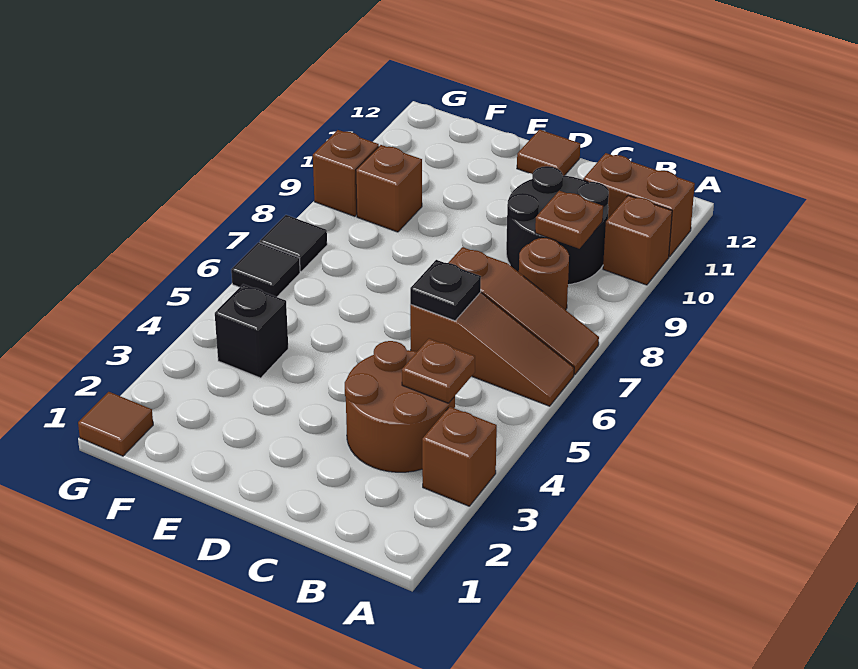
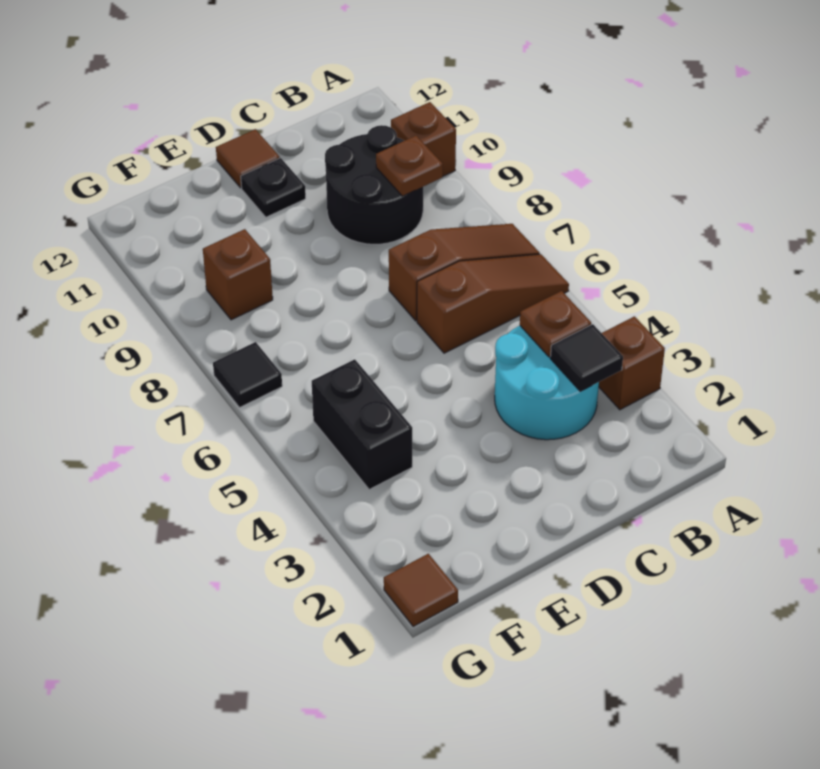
brown brick A11:B11 level 1 -> none
brown round brick B3:C4 level 1 -> cyan round brick B3:C4 level 1
brown round brick B8 level 1 -> none
black plate C6 level 2 -> black plate D11 level 1
black brick F4 level 1 -> black brick F4:F5 level 1
black tile G6 level 1 -> black tile B3 level 2
brown brick G9 level 1 -> none

